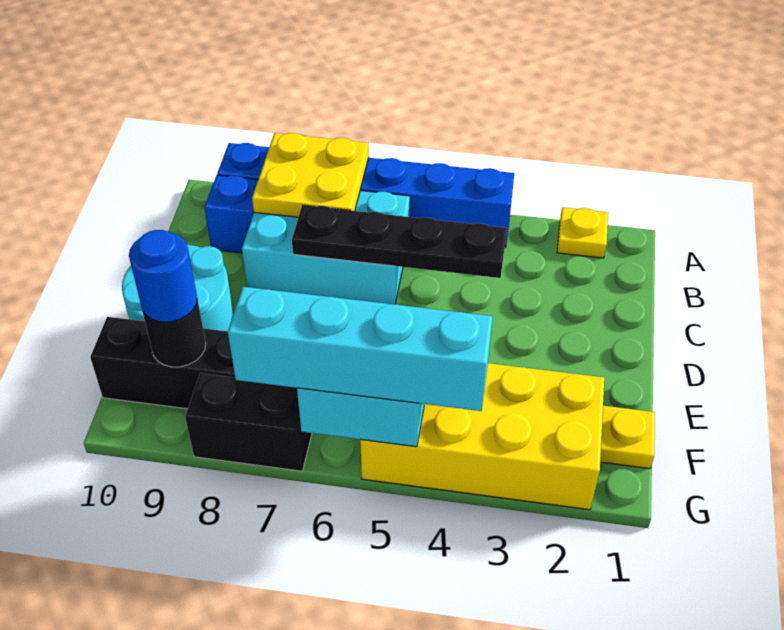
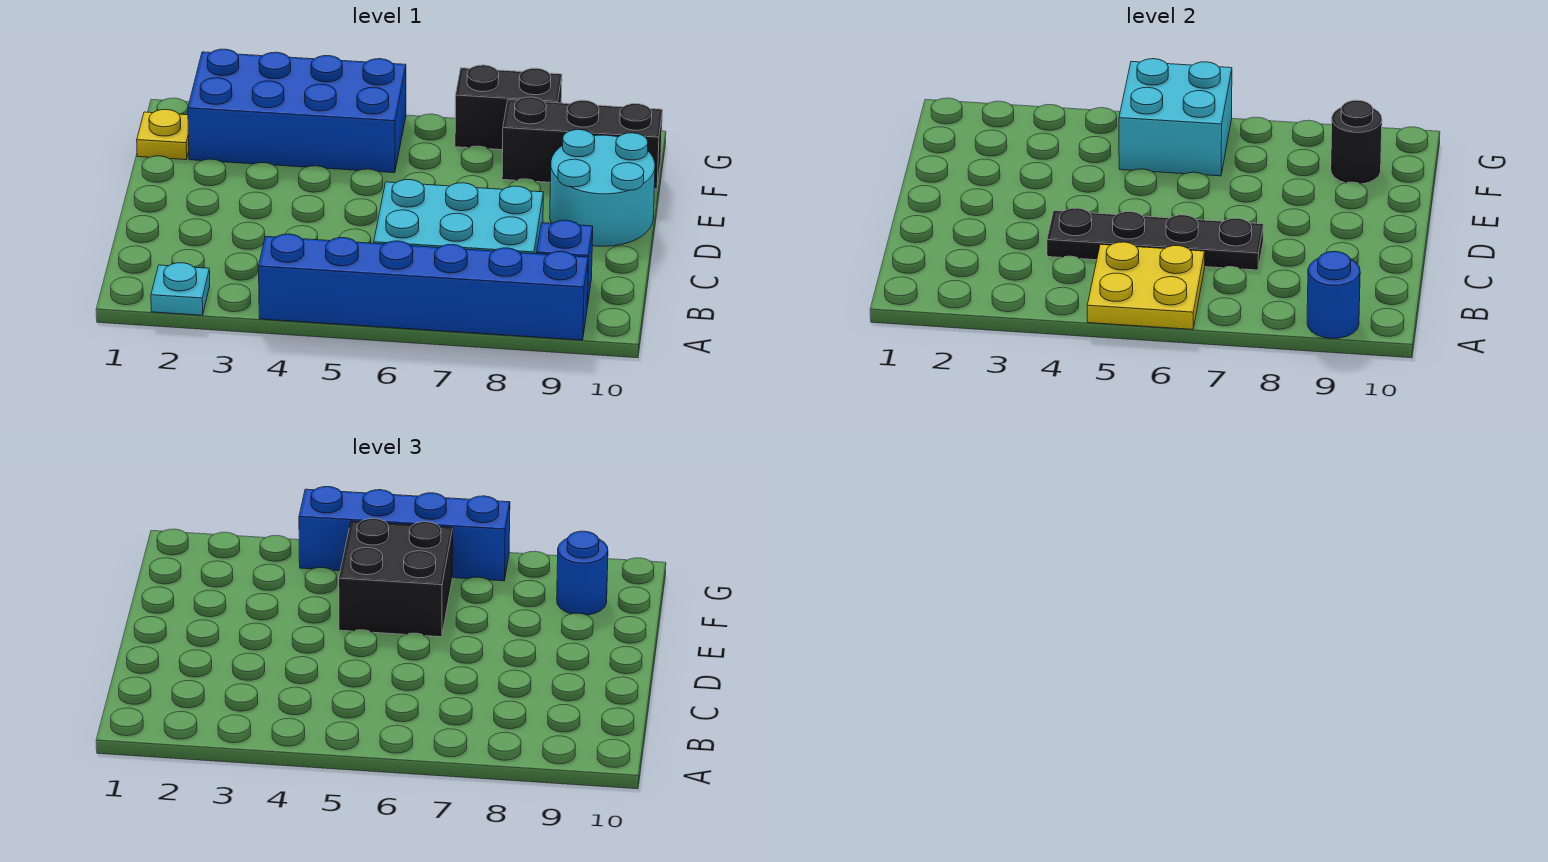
yellow plate A2 level 1 -> cyan plate A2 level 1
yellow plate A7:B8 level 2 -> yellow plate A5:B6 level 2
none -> blue round brick A9 level 2
none -> black brick E5:F6 level 3
yellow brick F2:G5 level 1 -> blue brick F2:G5 level 1
cyan brick G4:G7 level 3 -> blue brick G4:G7 level 3

